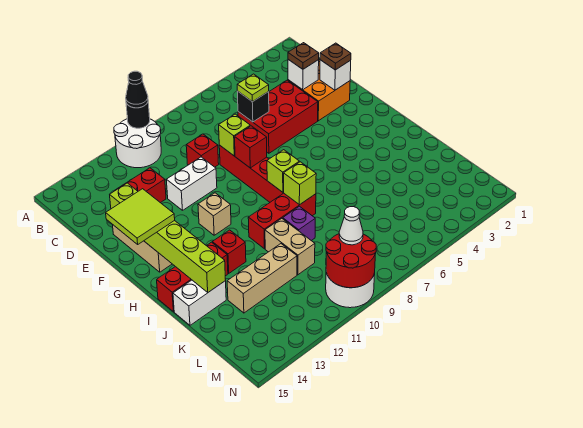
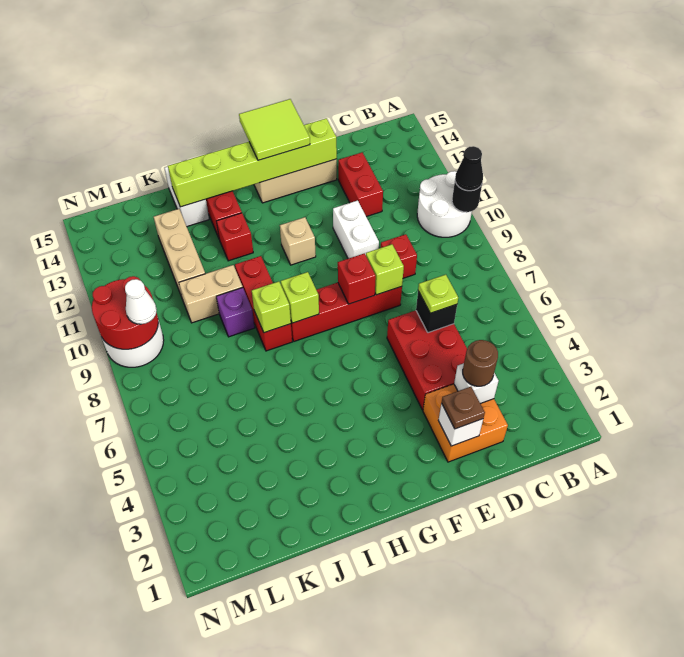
brown plate D3 level 3 -> brown round brick D3 level 3

